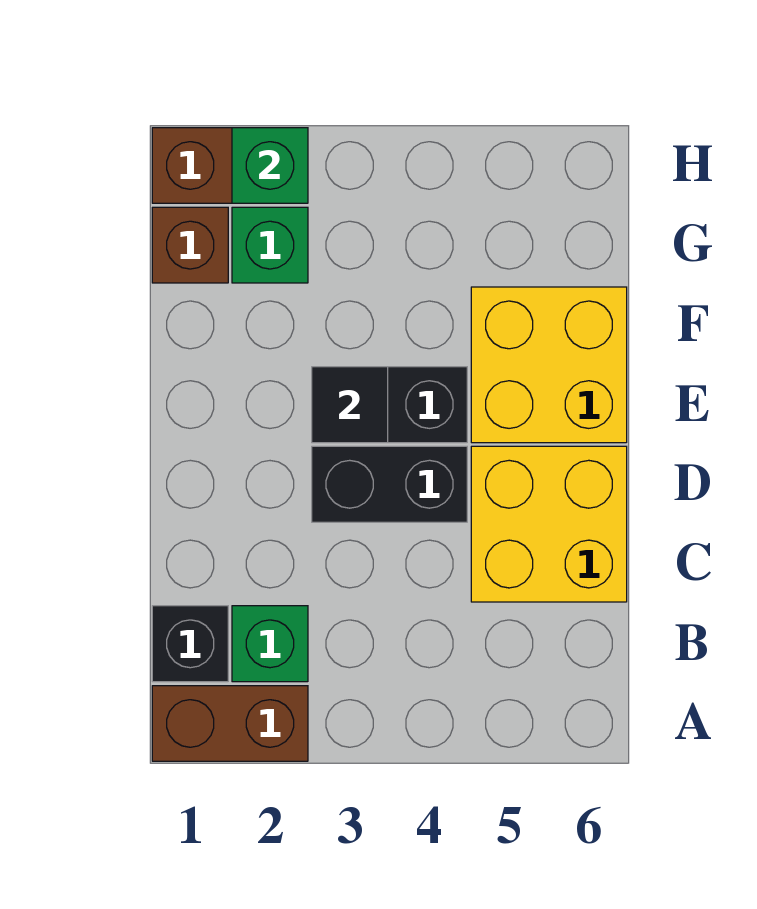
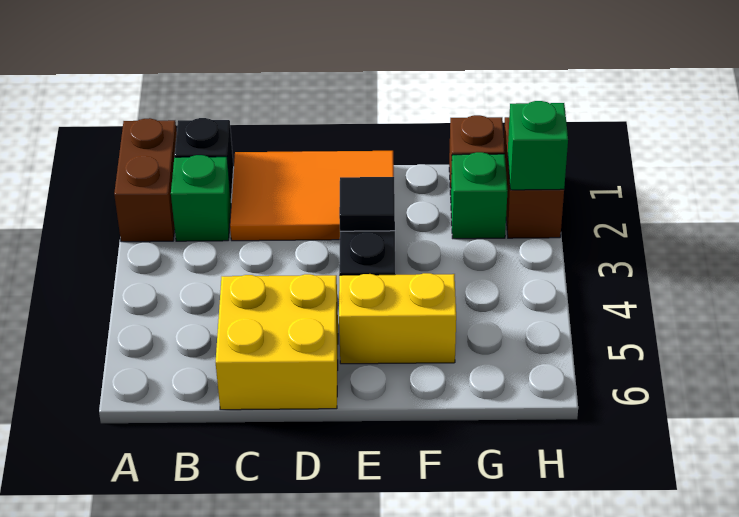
none -> orange tile C1:E2 level 1
black brick D3:D4 level 1 -> none
yellow brick E5:F6 level 1 -> yellow brick E5:F5 level 1

